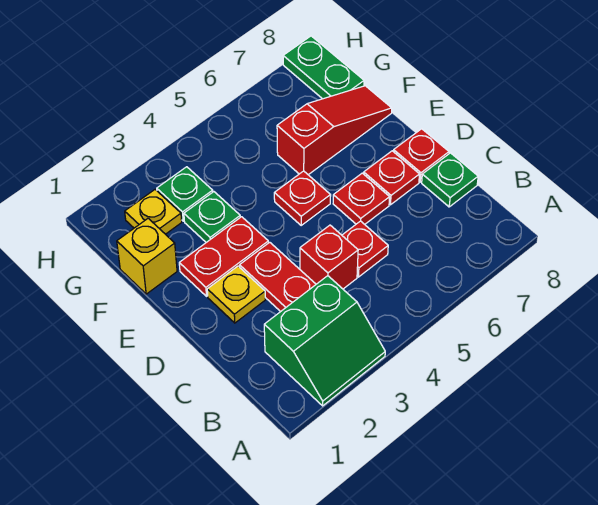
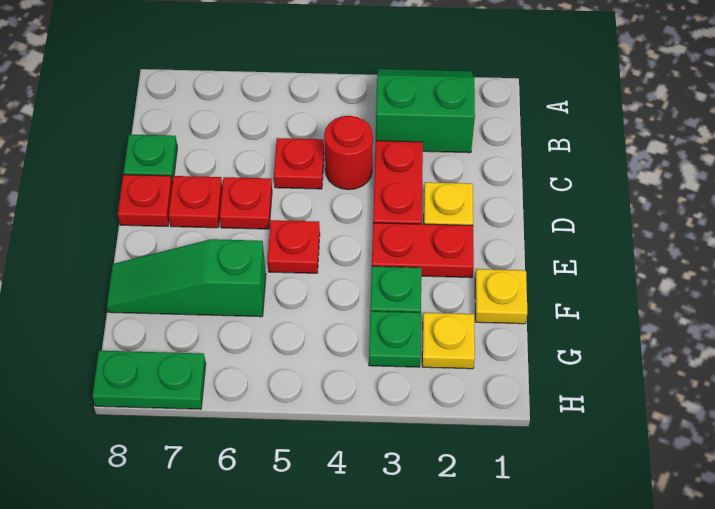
red brick C4 level 1 -> red round brick C4 level 1
yellow brick F1 level 1 -> yellow plate F1 level 1
red slope F6:F8 level 1 top 6 -> green slope F6:F8 level 1 top 6
green plate G8:H8 level 1 -> green plate H7:H8 level 1

